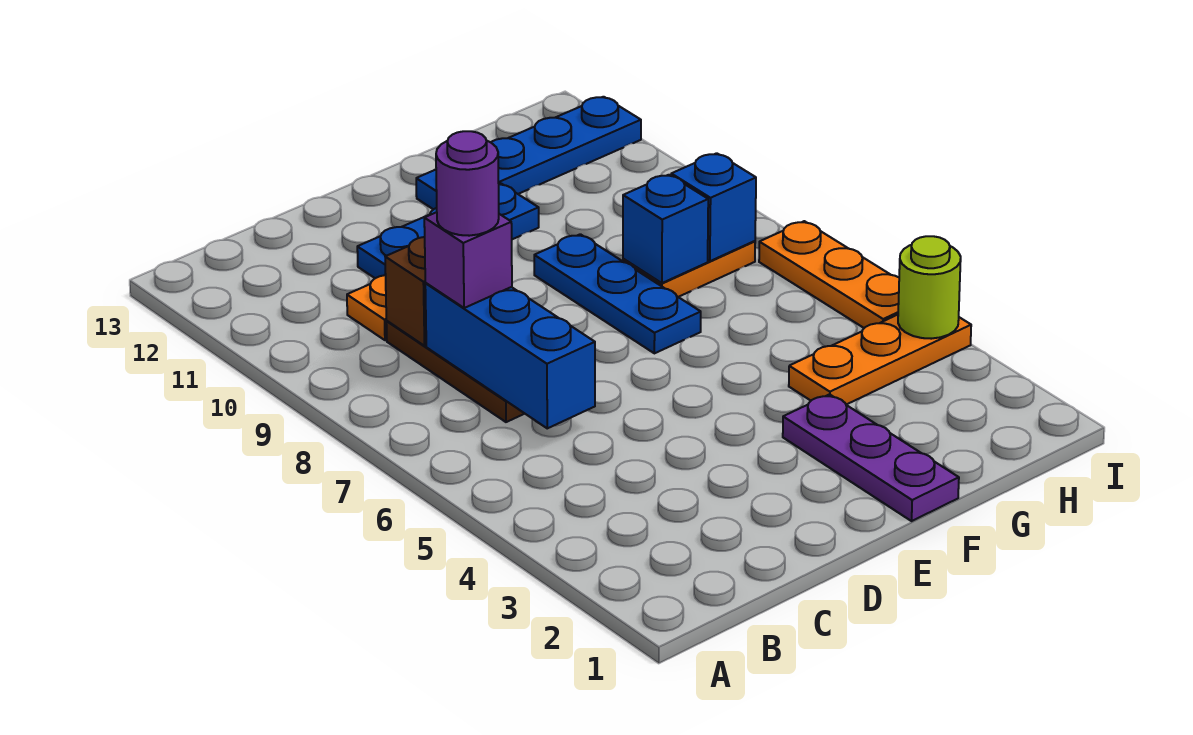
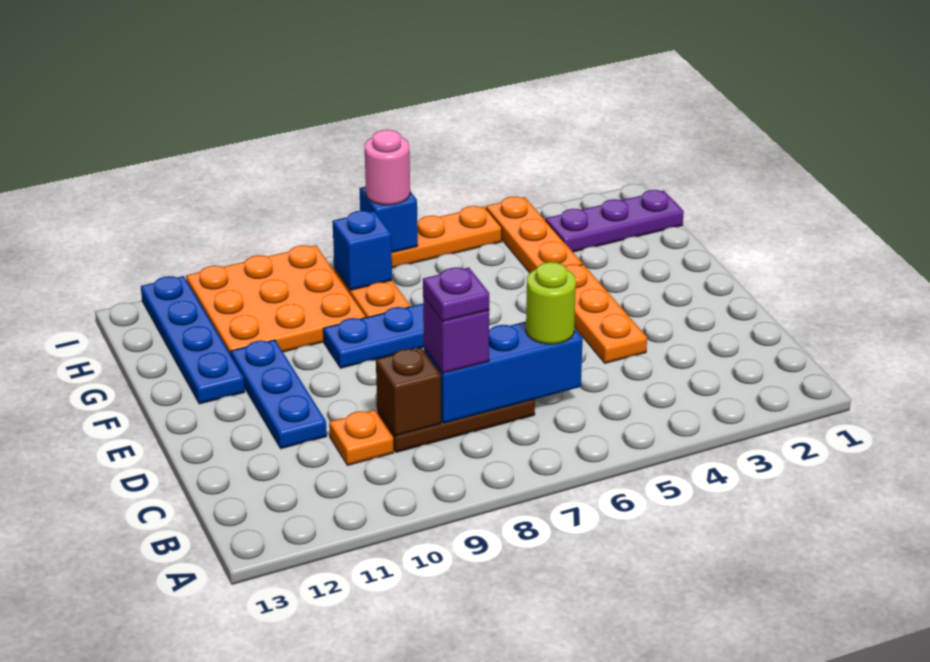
purple round brick C8 level 4 -> purple plate C8 level 4
none -> orange plate D4:F4 level 1
purple plate F1:F3 level 1 -> purple plate H1:H3 level 1
blue brick G8 level 2 -> blue brick I7 level 2
none -> orange plate G9:I11 level 1
lime round brick I4 level 2 -> lime round brick C6 level 3
none -> pink round brick I7 level 3

